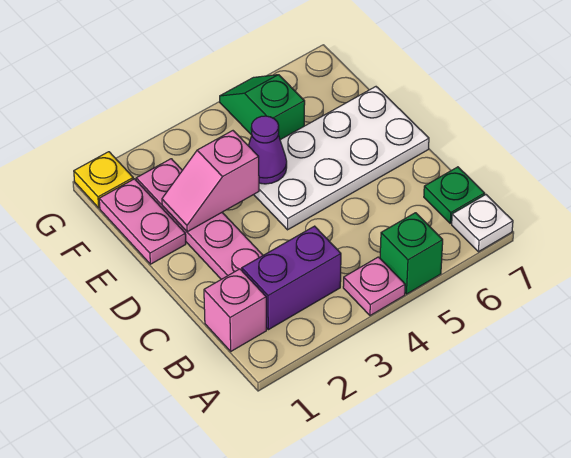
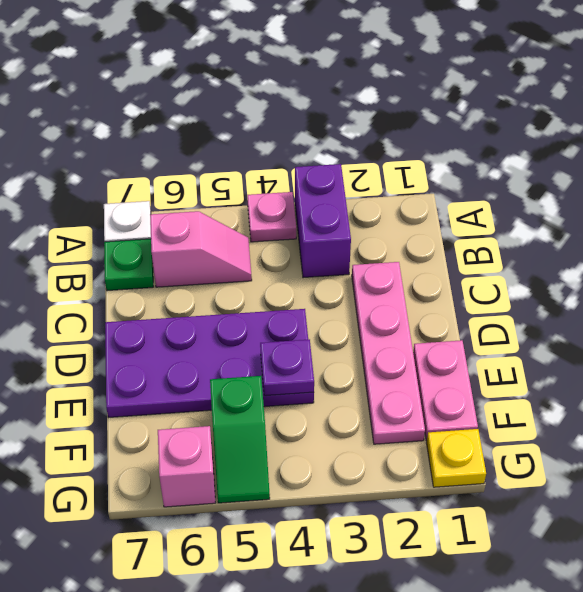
green brick A5 level 1 -> none
pink brick B1 level 1 -> pink brick G6 level 1
purple brick B2:B3 level 1 -> purple brick A3:B3 level 1
white plate D4:E7 level 1 -> purple plate D4:E7 level 1
pink slope E2:E3 level 2 top 3 -> pink slope B5:B6 level 1 top 6
purple cone E4 level 2 -> purple plate E4 level 2

